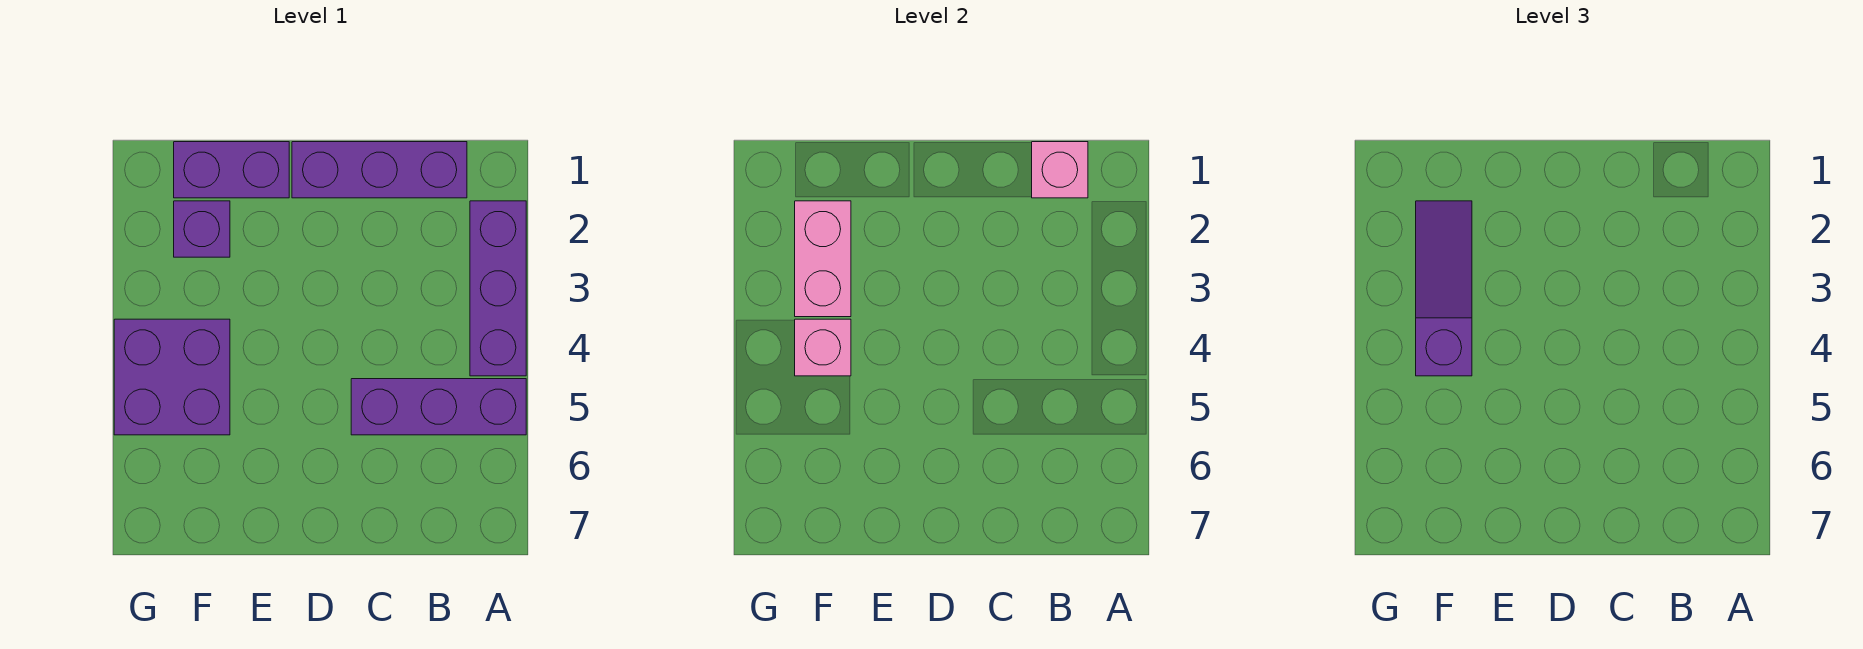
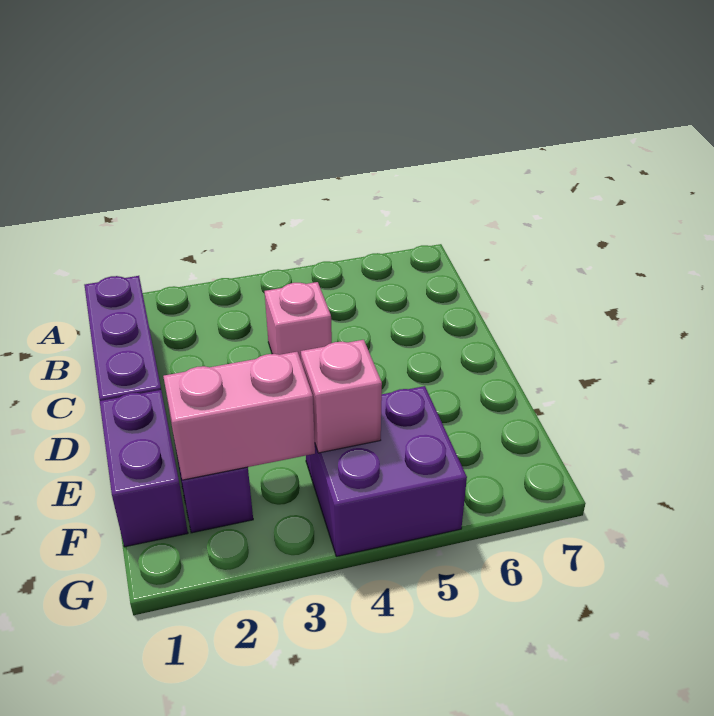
purple brick A2:A4 level 1 -> none
purple brick A5:C5 level 1 -> none
pink brick B1 level 2 -> pink brick C4 level 1
purple slope F2:F4 level 3 top 4 -> none

